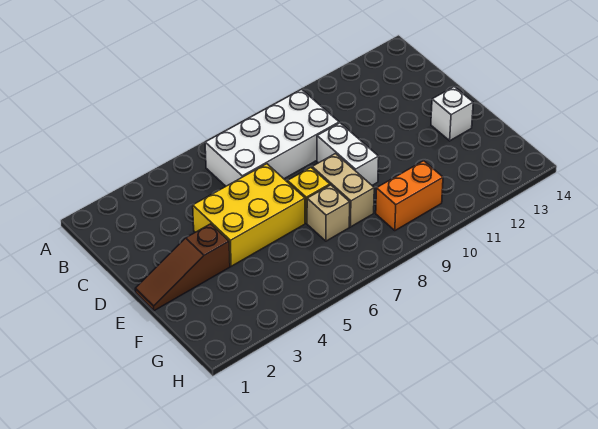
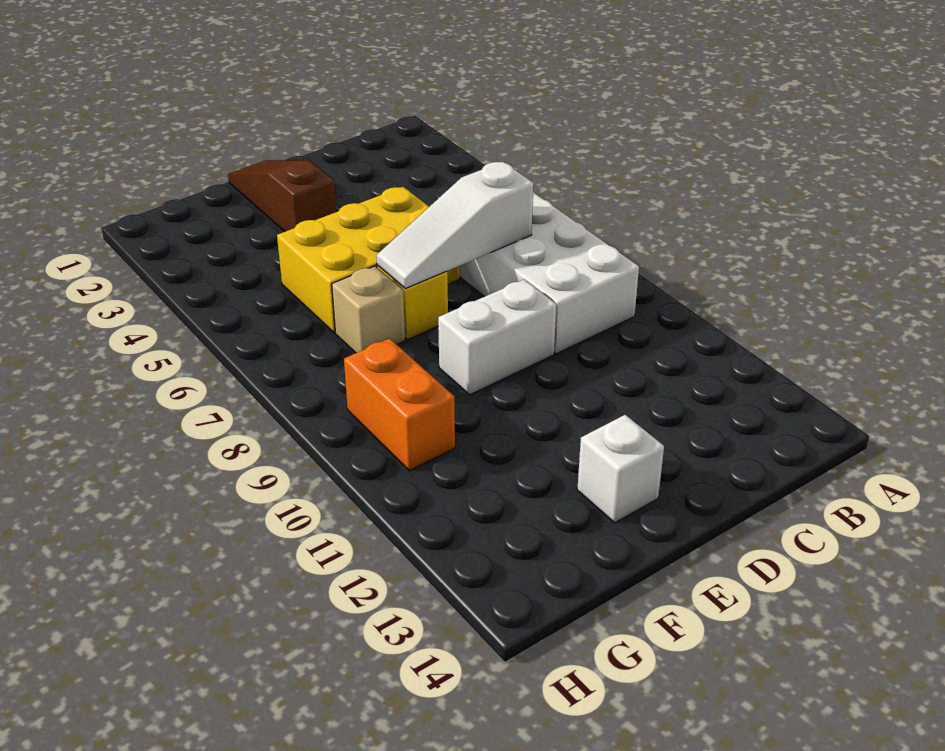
none -> white slope C7:E7 level 2 top C
yellow brick D4:E6 level 1 -> yellow brick D5:F6 level 1
tan brick E8:F8 level 1 -> none

